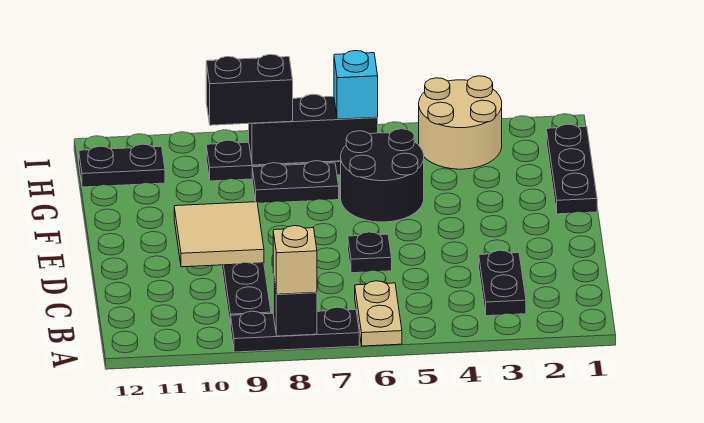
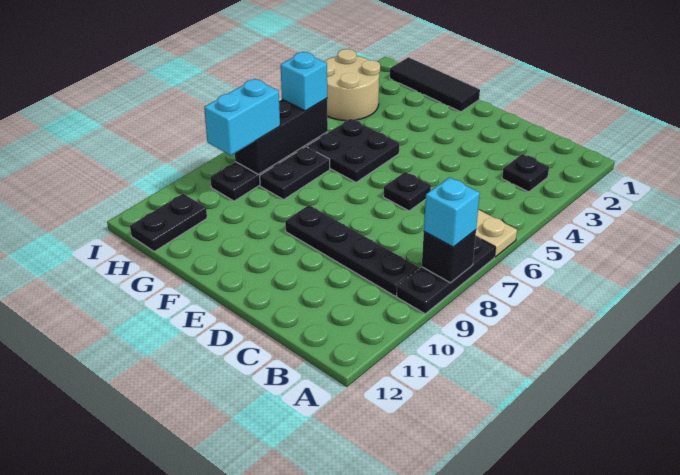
tan brick A8 level 3 -> cyan brick A8 level 3
black plate B3:C3 level 1 -> black plate B3 level 1
tan tile D9:E10 level 2 -> none
black plate F1:H1 level 1 -> black tile F1:H1 level 1
black round brick F5:G6 level 1 -> black plate F5:G6 level 1
black brick H8:H9 level 3 -> cyan brick H8:H9 level 3

